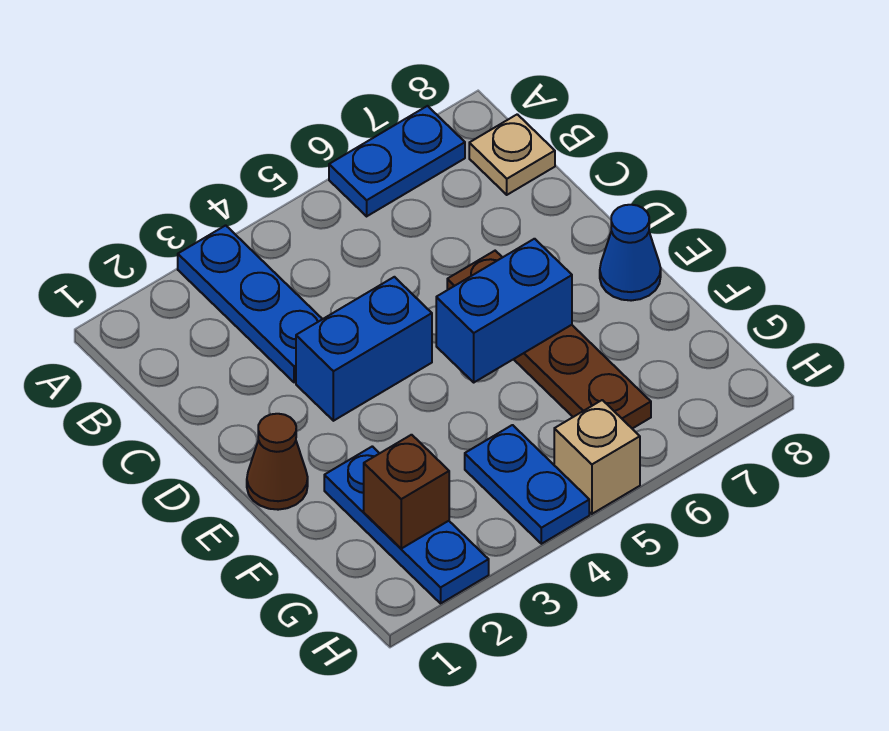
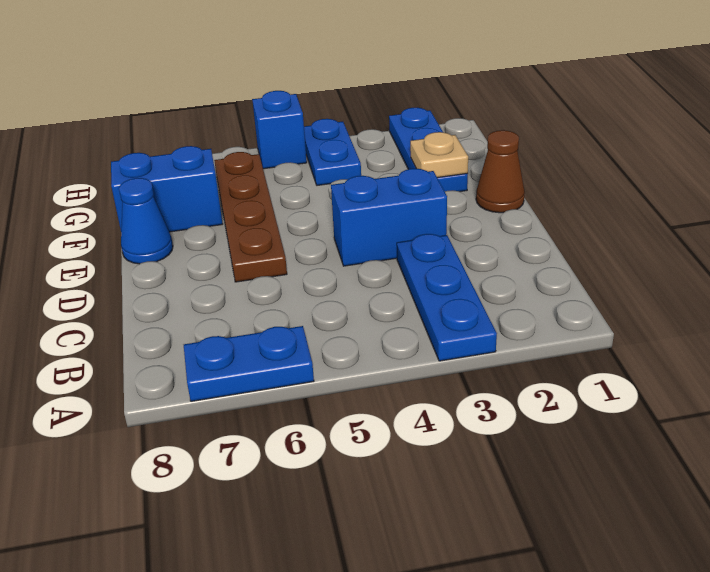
tan plate B8 level 1 -> tan plate F2 level 2
blue brick E5:E6 level 2 -> blue brick F7:F8 level 1
brown brick G2 level 2 -> none
tan brick H5 level 1 -> blue brick H5 level 1

